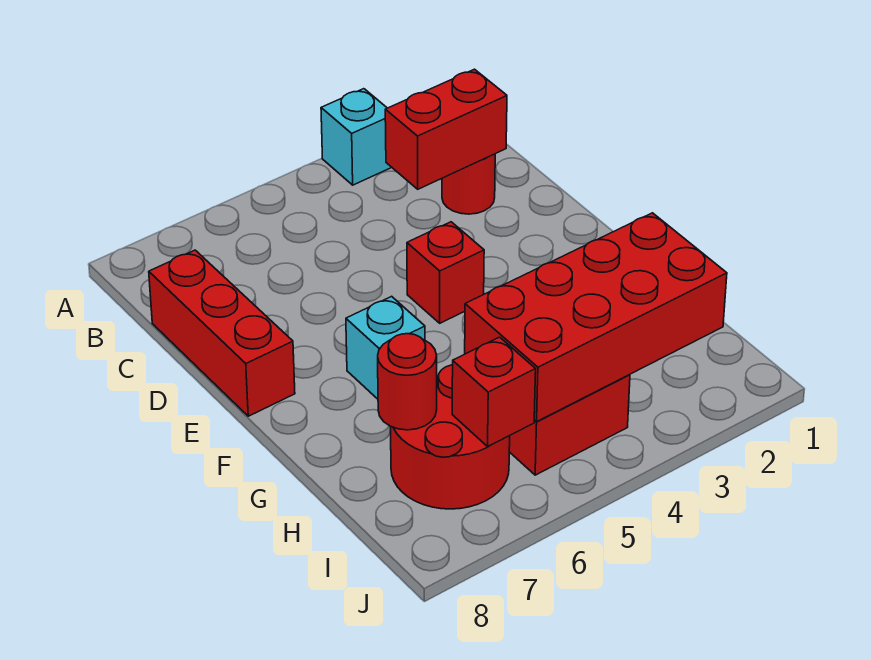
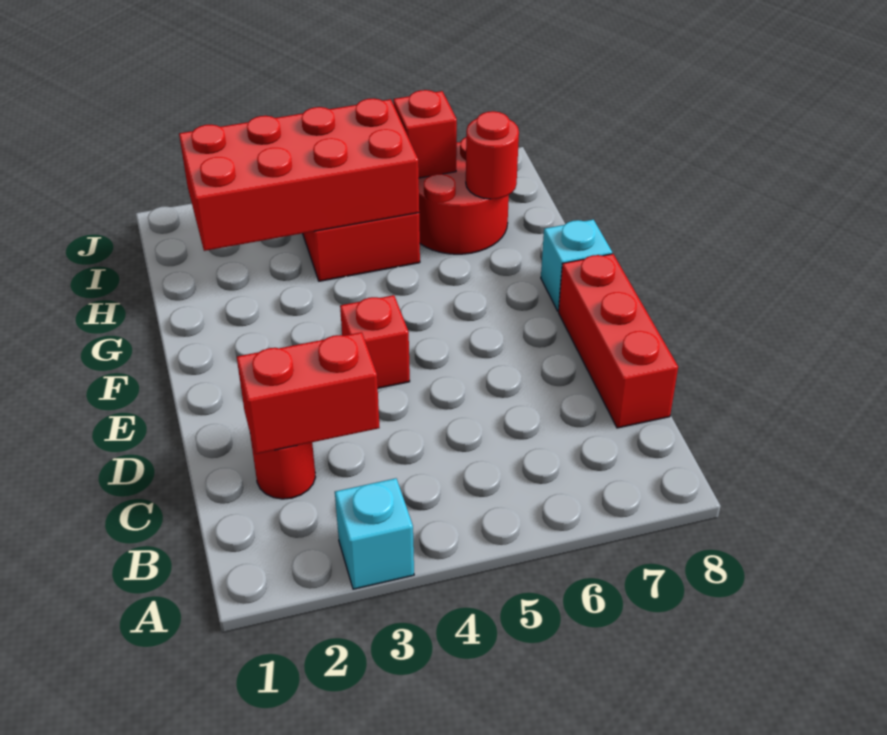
cyan brick F6 level 1 -> cyan brick F8 level 1

